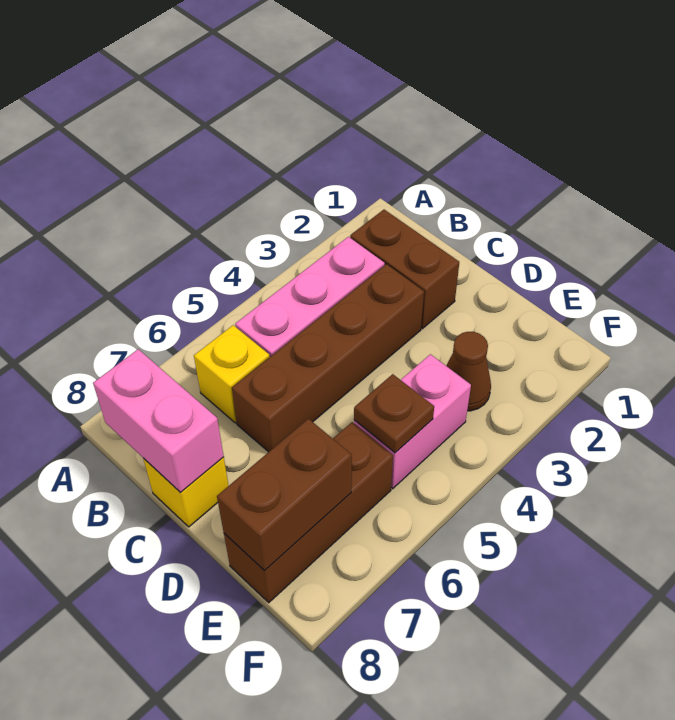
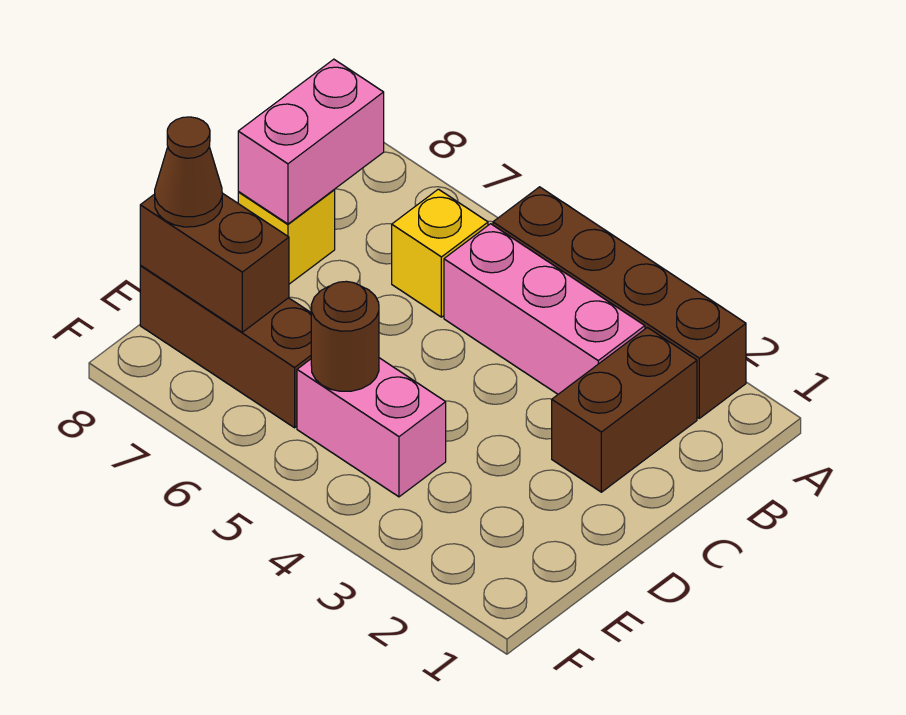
brown brick C3:C6 level 1 -> brown brick A2:A5 level 1
brown cone E3 level 1 -> brown cone E8 level 3
brown plate E5 level 2 -> brown round brick E5 level 2

